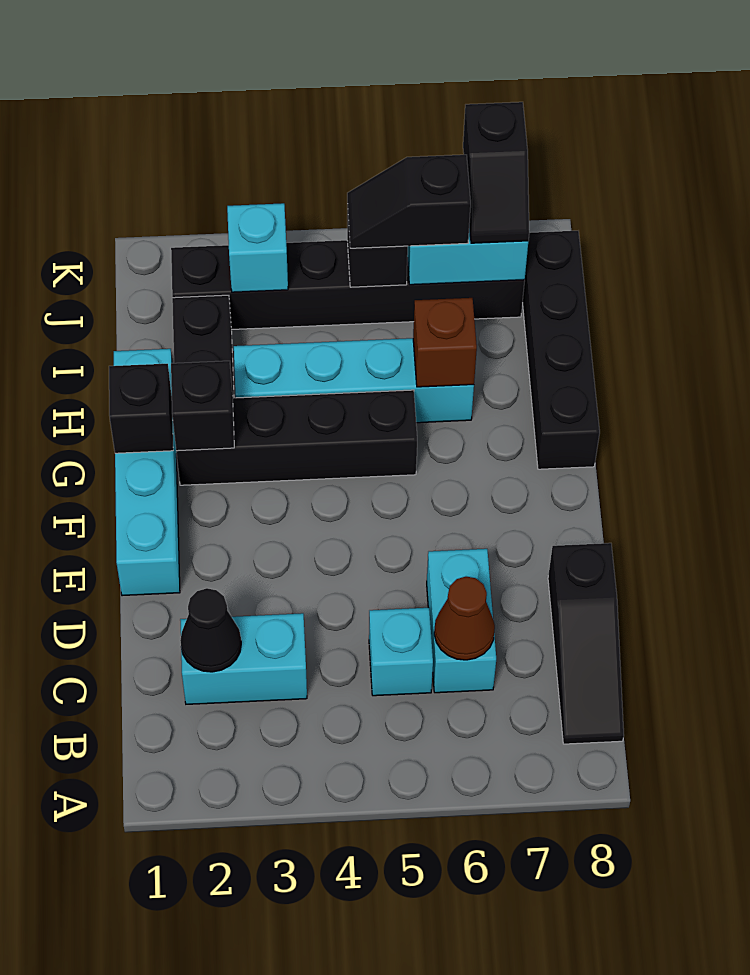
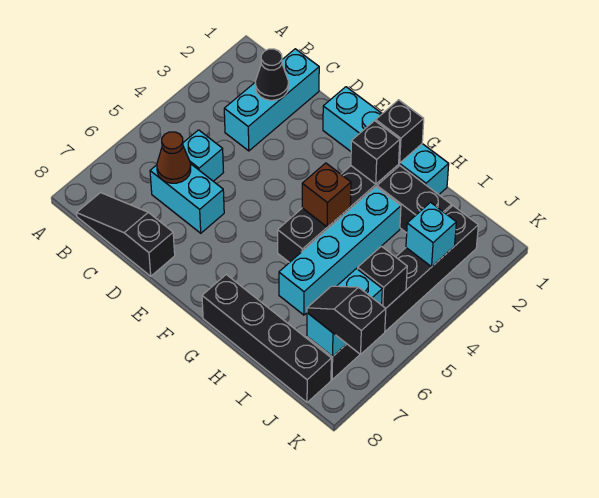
cyan brick C2:C3 level 1 -> cyan brick C1:C3 level 1
brown brick H6 level 2 -> brown brick G4 level 2
black slope J5:J6 level 3 top 6 -> none

